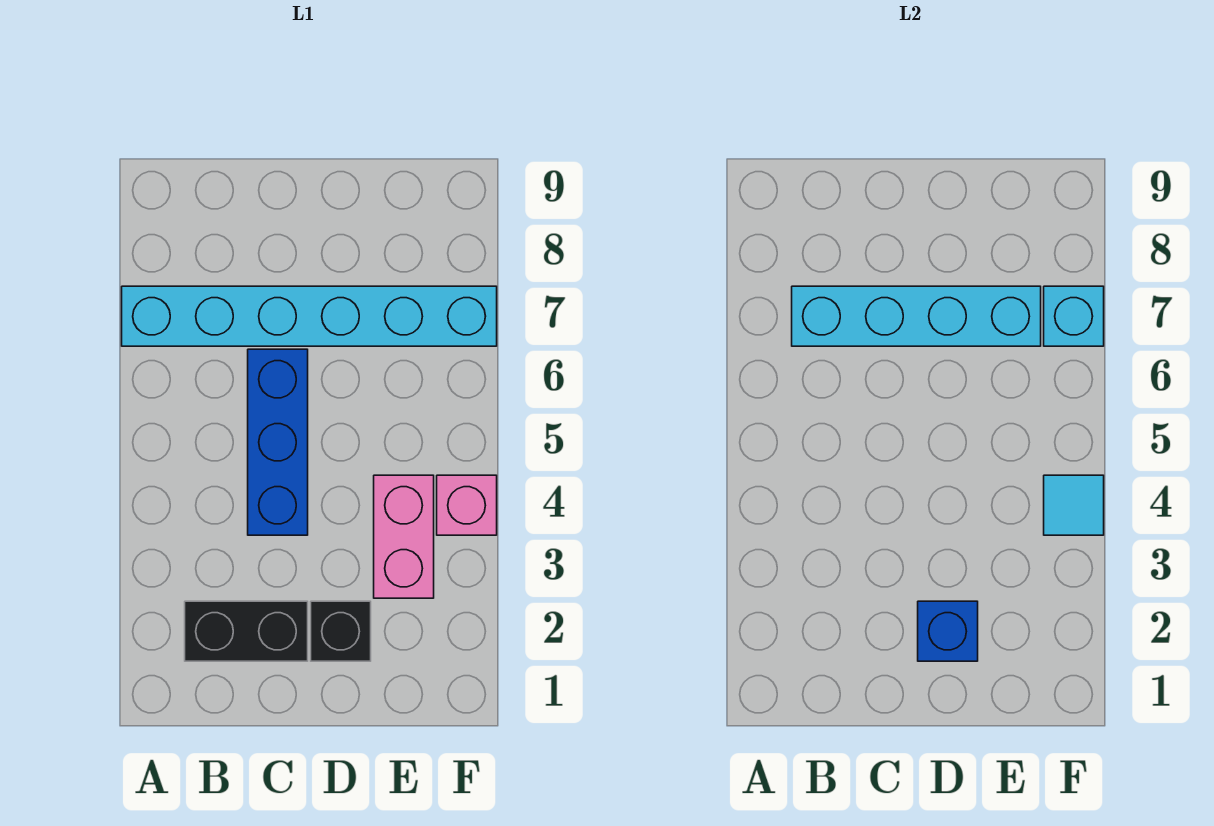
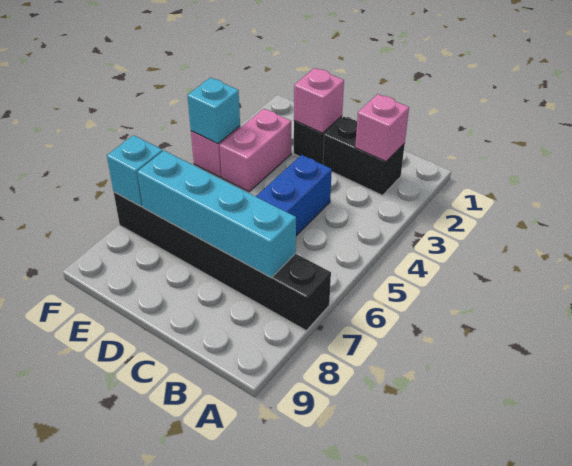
cyan brick A7:F7 level 1 -> black brick A7:F7 level 1
none -> pink brick B2 level 2
blue brick D2 level 2 -> pink brick D2 level 2
cyan tile F4 level 2 -> cyan brick F4 level 2

